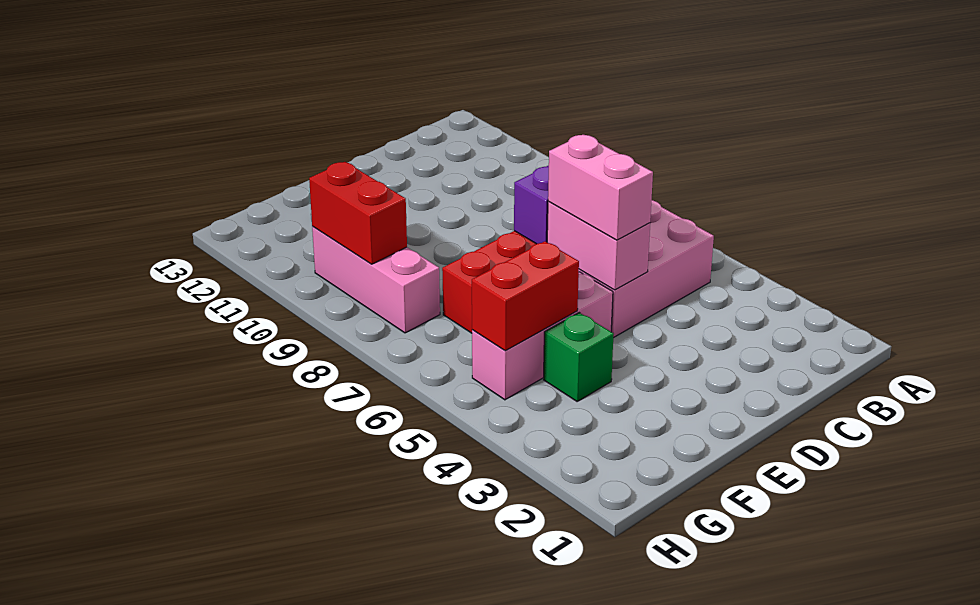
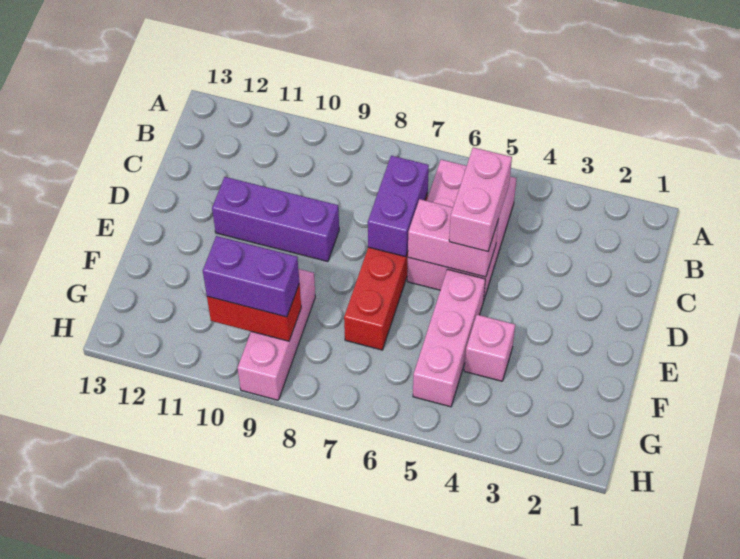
pink brick D5:D6 level 3 -> pink brick C5:D5 level 3
none -> purple brick D9:D11 level 1
green brick F4 level 1 -> pink brick F4 level 1
red brick F5:G5 level 2 -> none
pink brick G8:G10 level 1 -> pink brick F9:H9 level 1
none -> purple brick G9:G10 level 3

